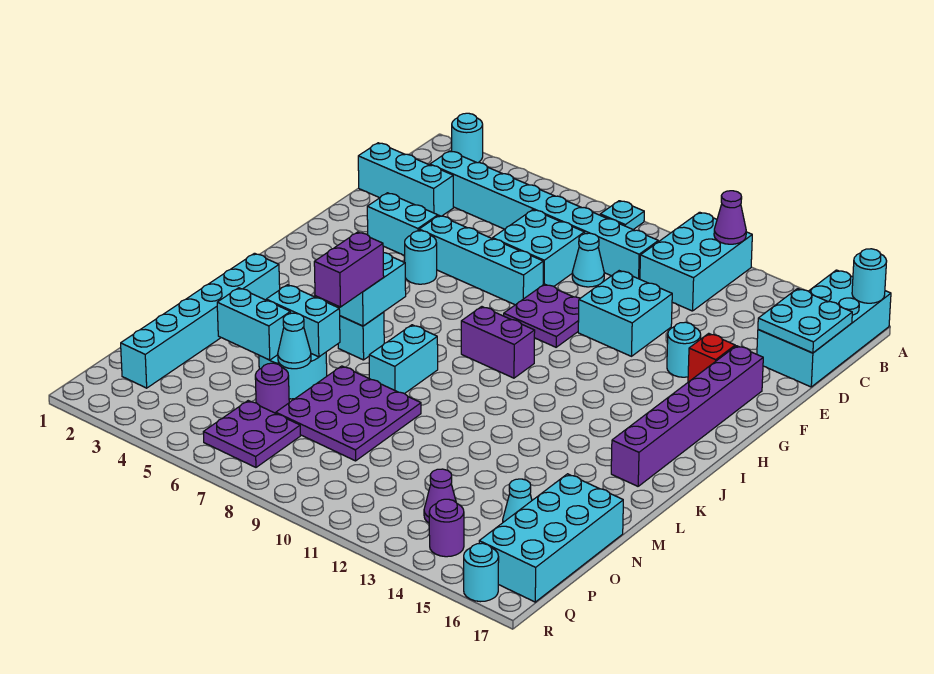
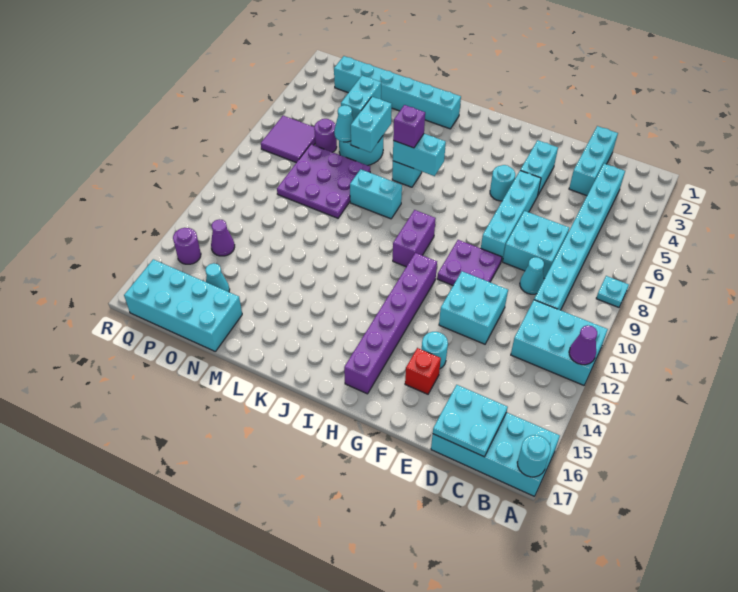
cyan round brick A2 level 1 -> none
purple brick F16:K16 level 1 -> purple brick H11:H16 level 1
purple brick K6:L6 level 3 -> purple brick K6 level 3
purple plate P6:Q7 level 1 -> purple tile P6:Q7 level 1
cyan round brick R16 level 1 -> none

